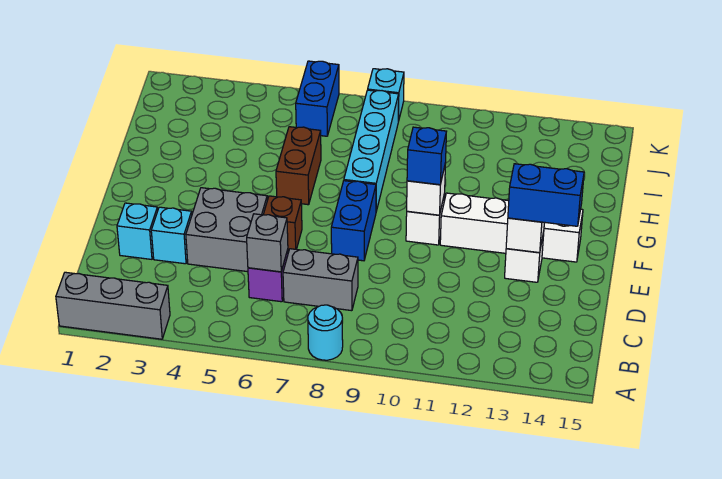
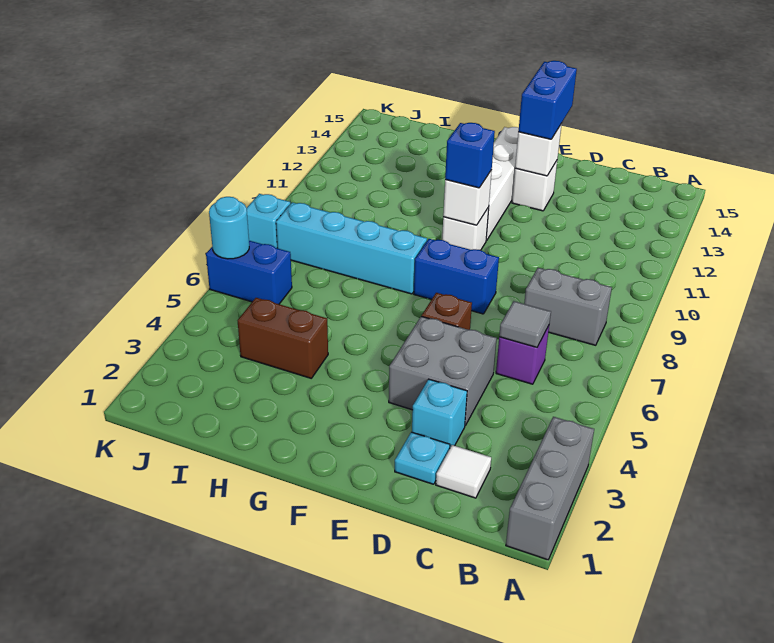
cyan round brick A8 level 1 -> cyan round brick K6 level 2
none -> white tile C2 level 1
grey brick C6 level 2 -> grey tile C6 level 2
grey brick C7:C8 level 1 -> grey brick B8:C8 level 1
cyan brick D2 level 1 -> cyan plate D2 level 1
brown brick G6:H6 level 1 -> brown brick H4:I4 level 1

